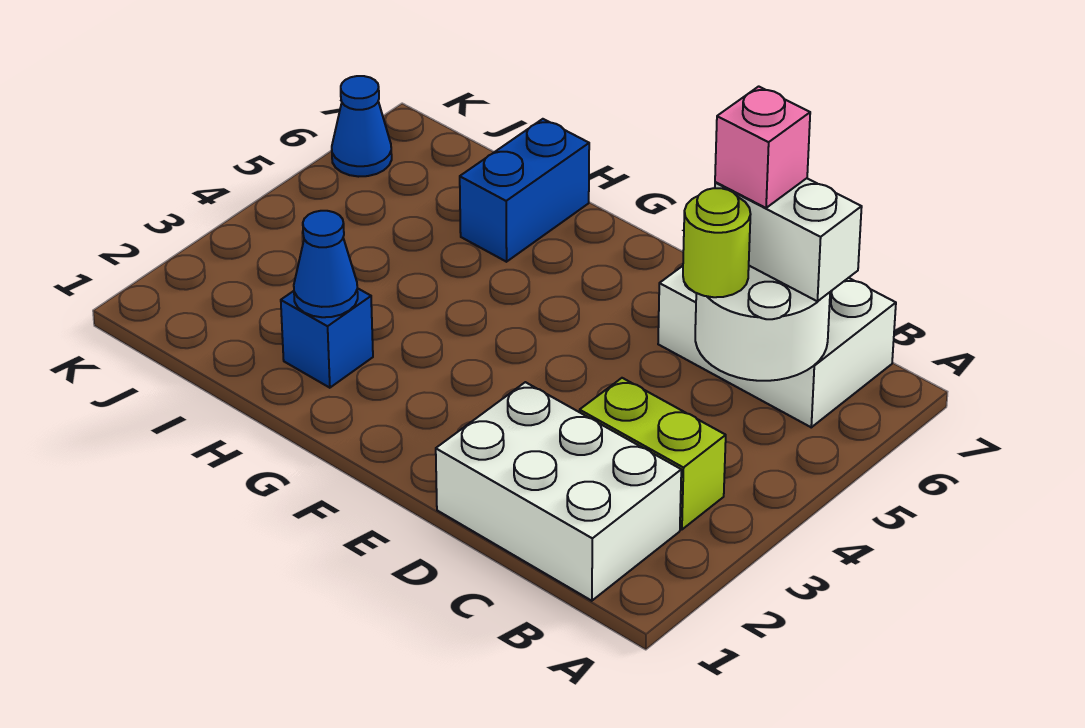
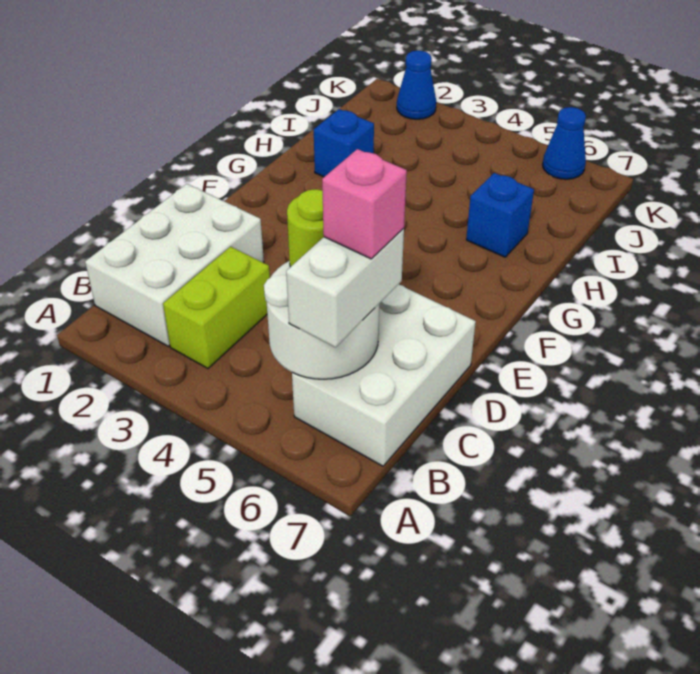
blue cone H2 level 2 -> blue cone K2 level 1
blue brick H6:H7 level 1 -> blue brick H6 level 1

